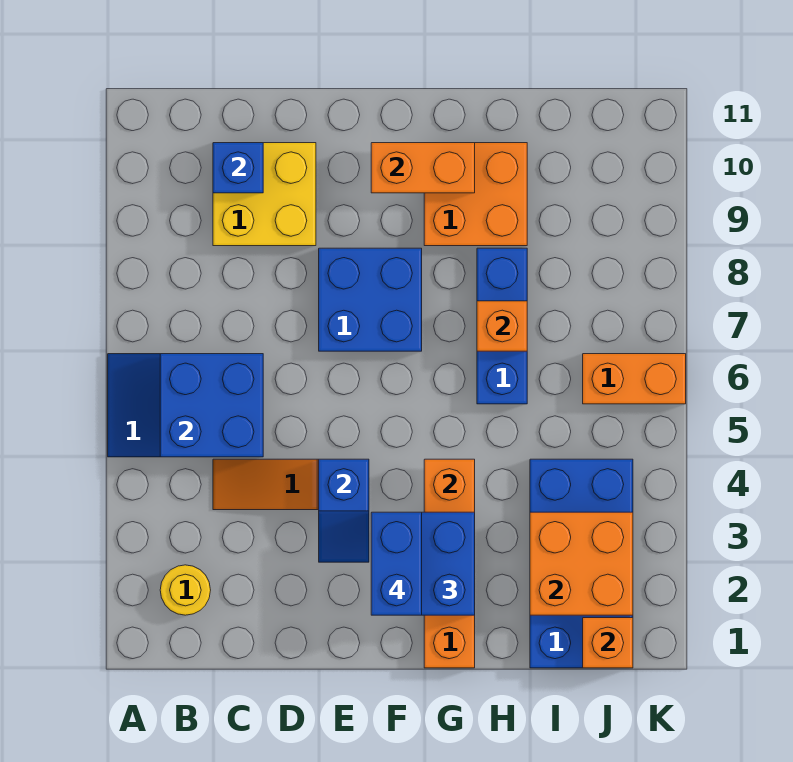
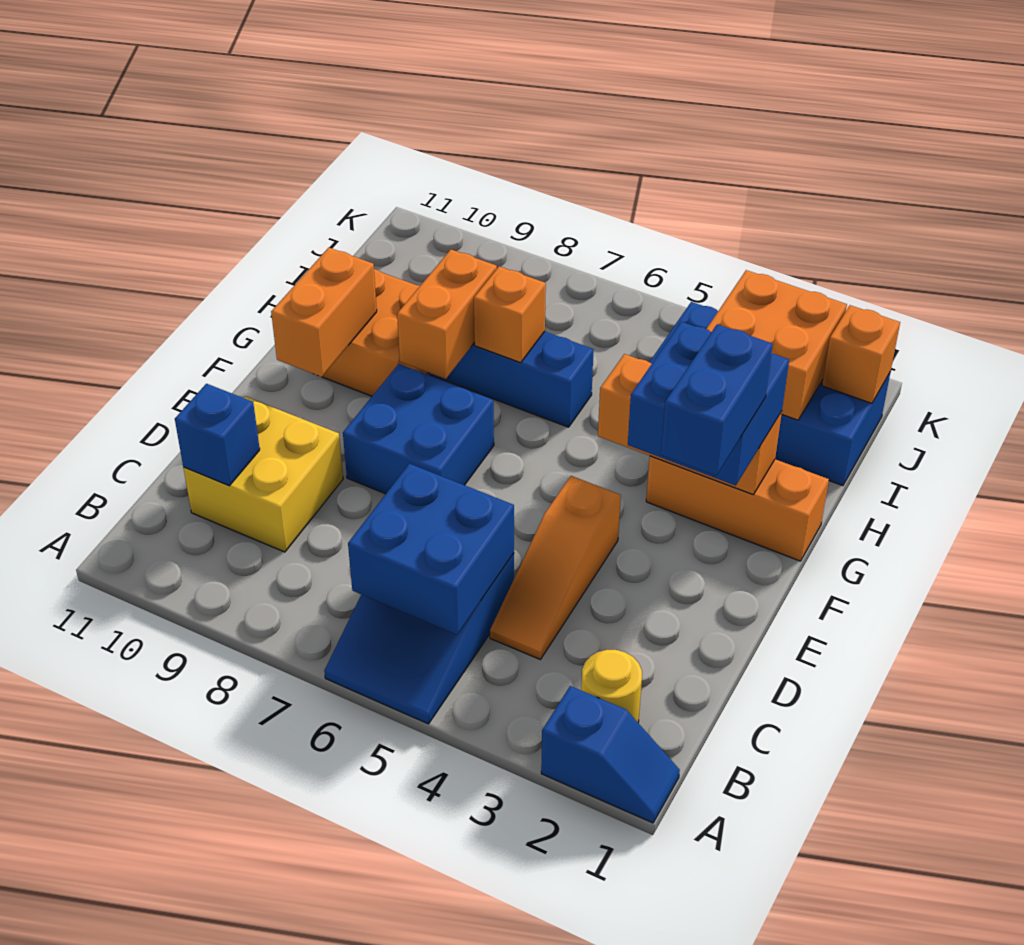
blue slope E3:E4 level 2 top 4 -> blue slope A1:A2 level 1 top 2
blue brick F2:F3 level 4 -> blue brick E2:F2 level 4
orange brick J6:K6 level 1 -> orange brick G8:H8 level 2

